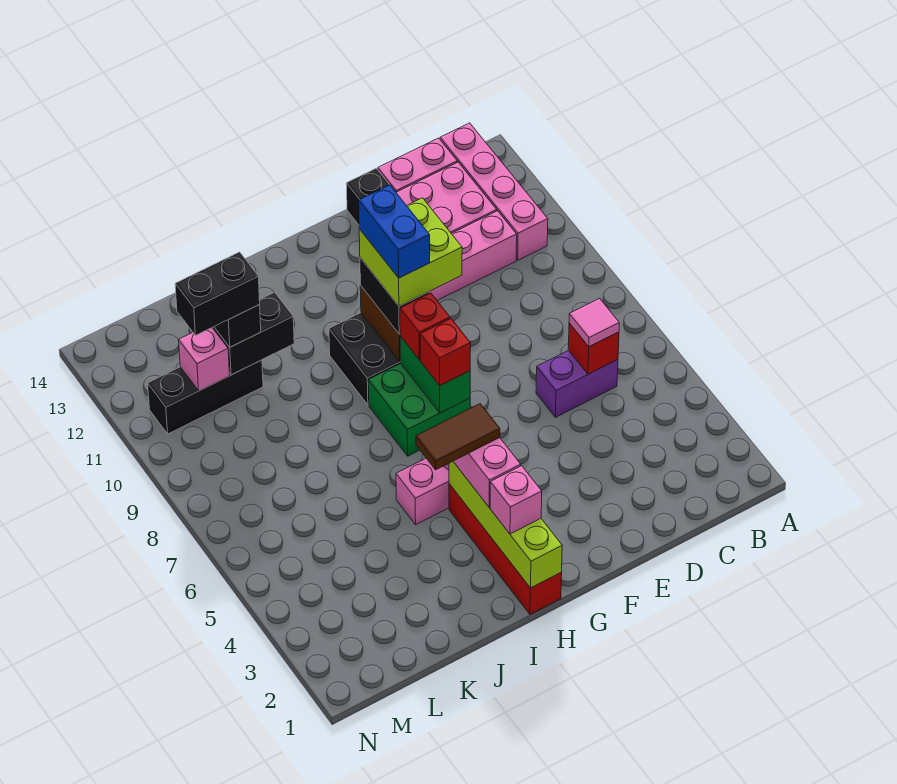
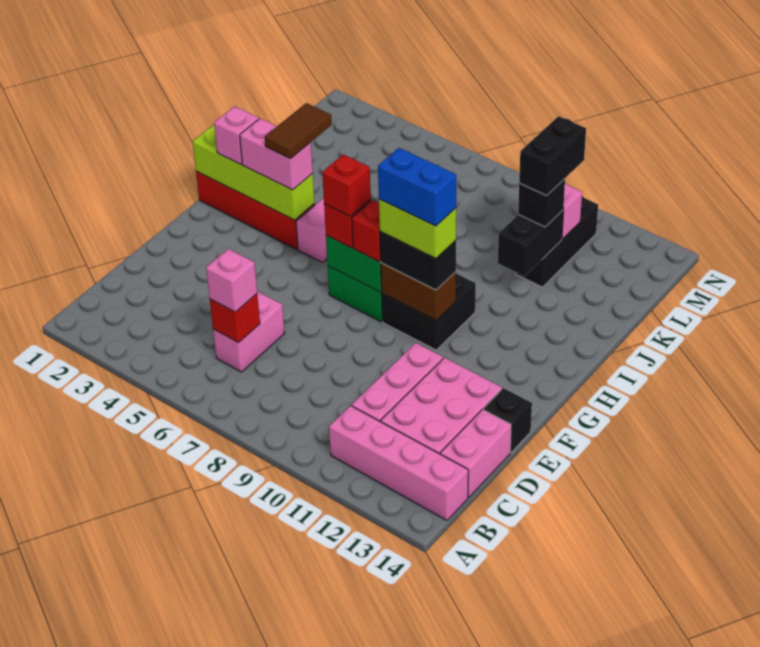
purple brick C6:D6 level 1 -> pink brick C6:D6 level 1
pink tile C6 level 3 -> pink brick C6 level 3
lime brick F9:G10 level 4 -> lime brick G9:G10 level 4
none -> red brick G7 level 4

